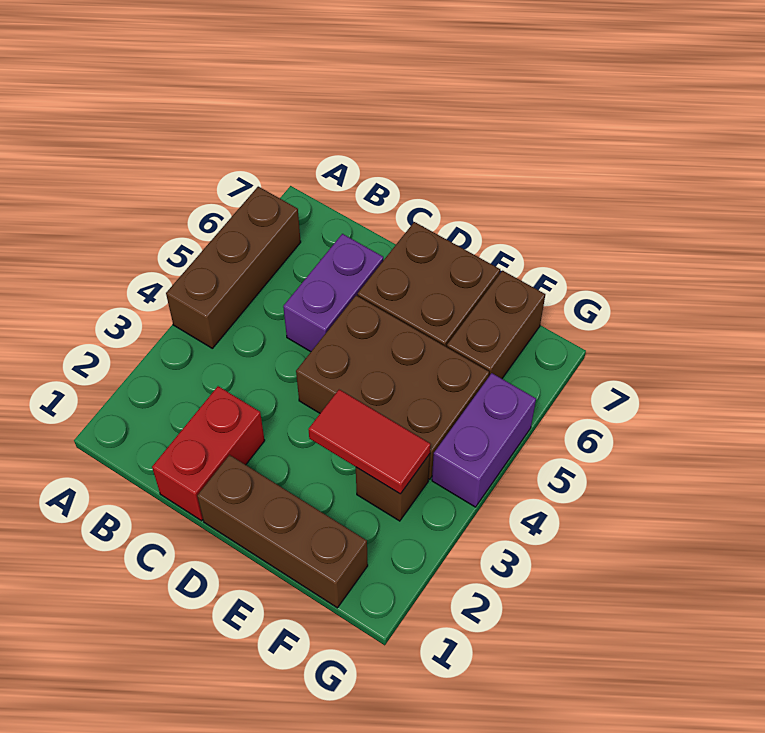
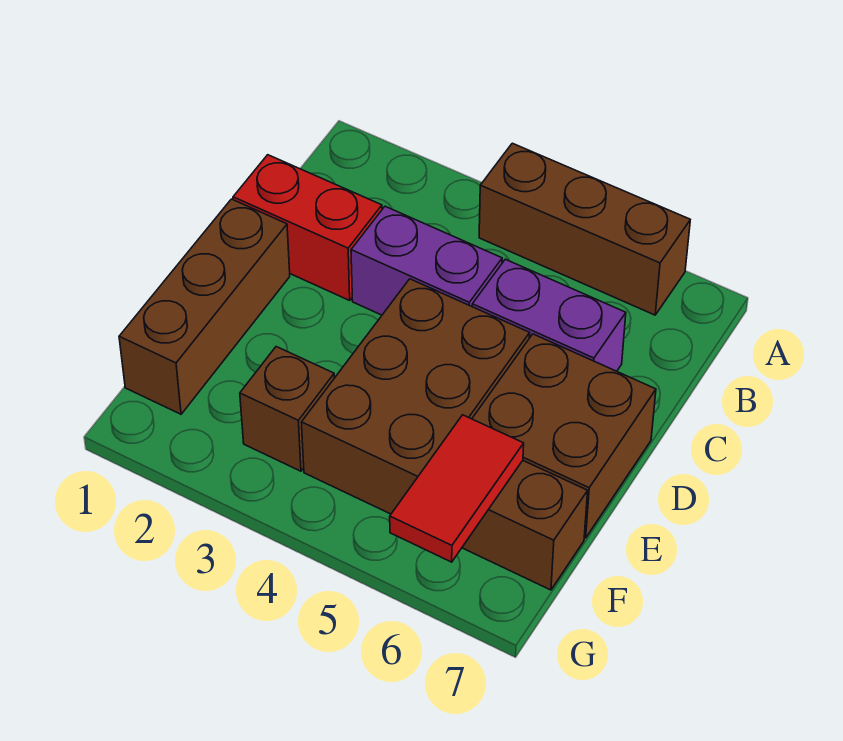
red tile E3:F3 level 2 -> red tile F6:G6 level 2
purple brick G4:G5 level 1 -> purple brick C3:C4 level 1

